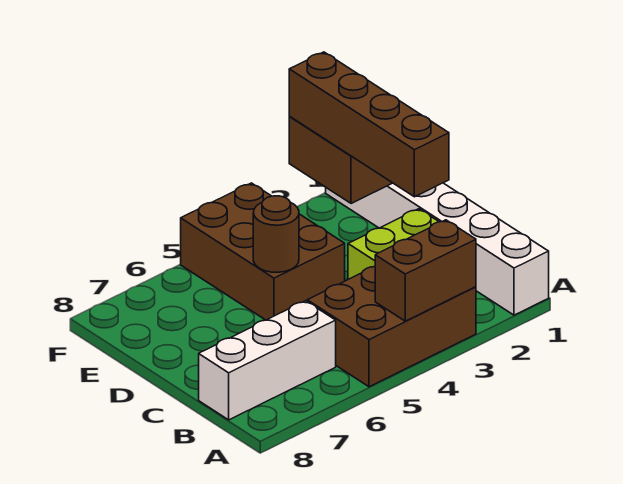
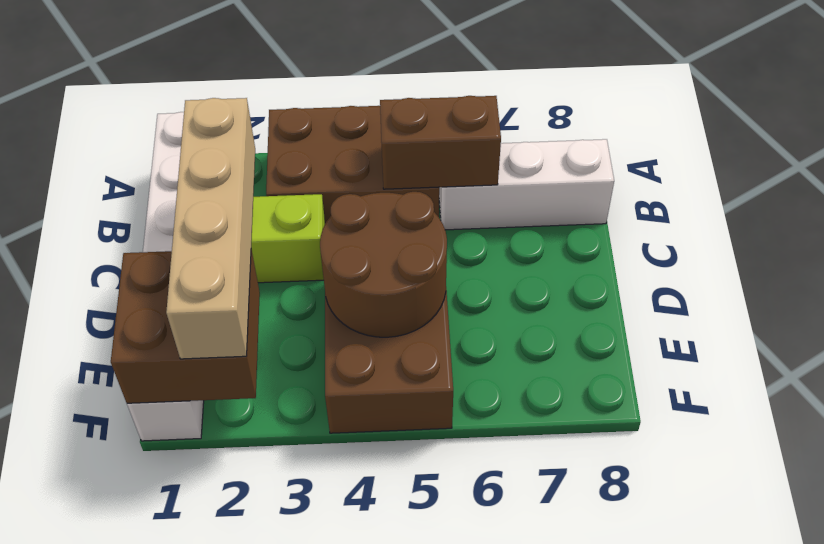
brown brick A3:A4 level 2 -> brown brick B5:B6 level 2
brown brick C2:F2 level 3 -> tan brick C2:F2 level 3
brown round brick D5 level 2 -> brown round brick D4:E5 level 2

